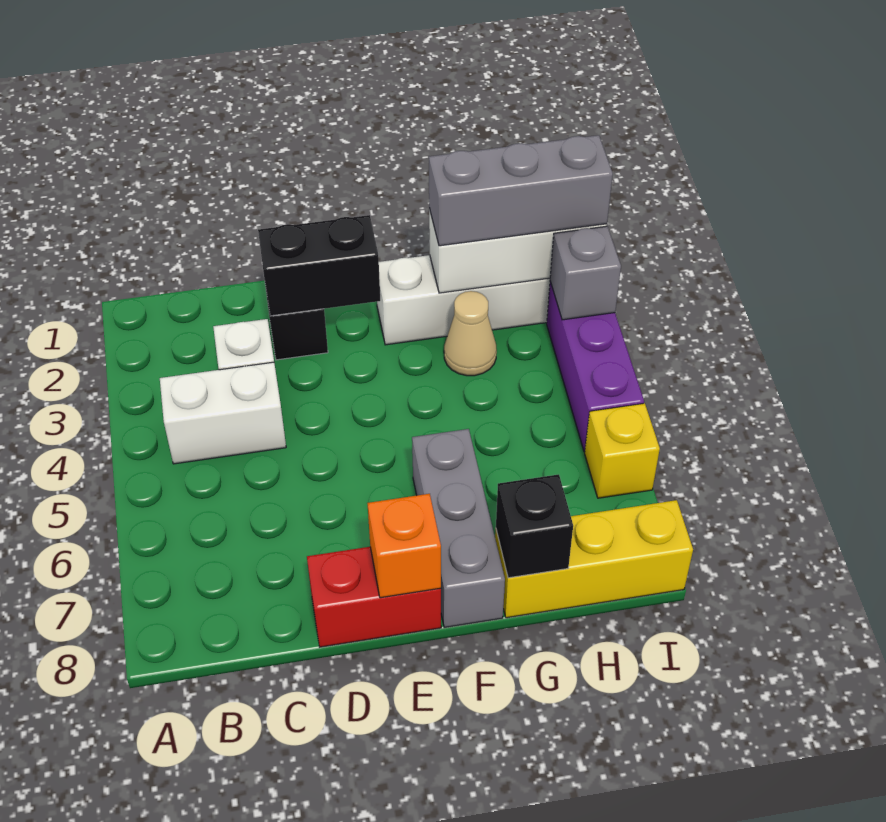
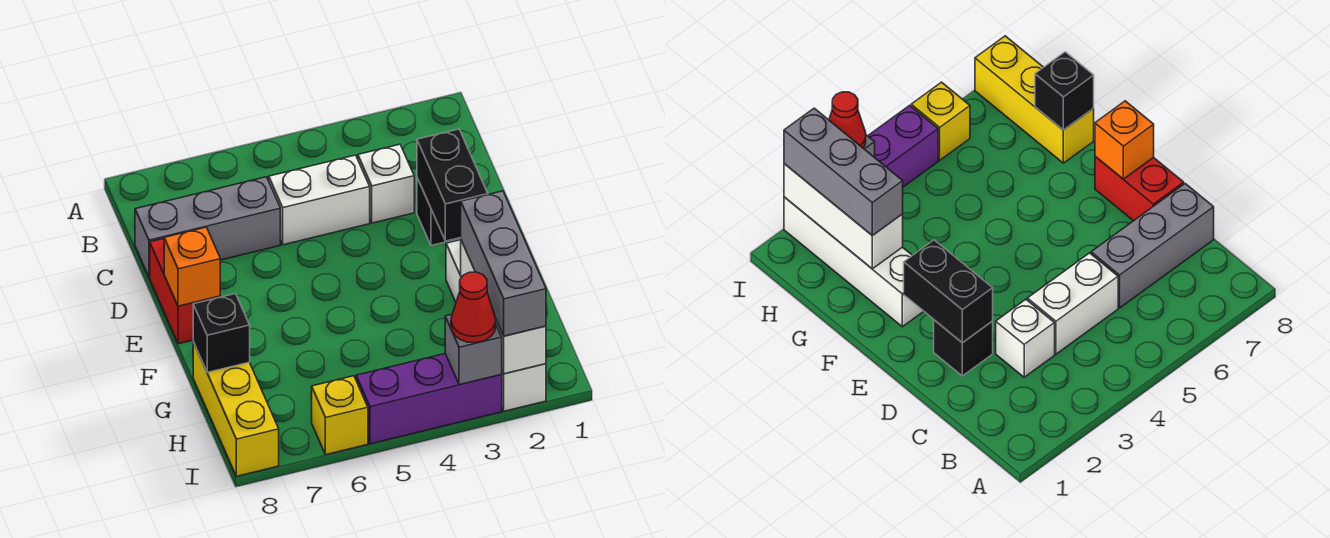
white brick B4:C4 level 1 -> white brick C4:C5 level 1
grey brick F6:F8 level 1 -> grey brick C6:C8 level 1
tan cone G3 level 1 -> none
none -> red cone I3 level 3

